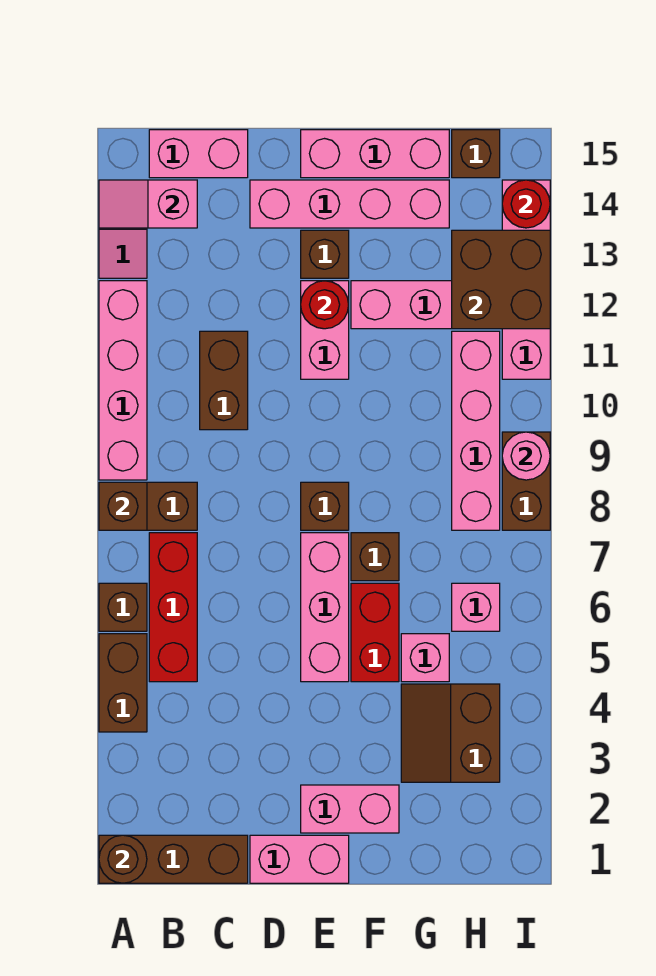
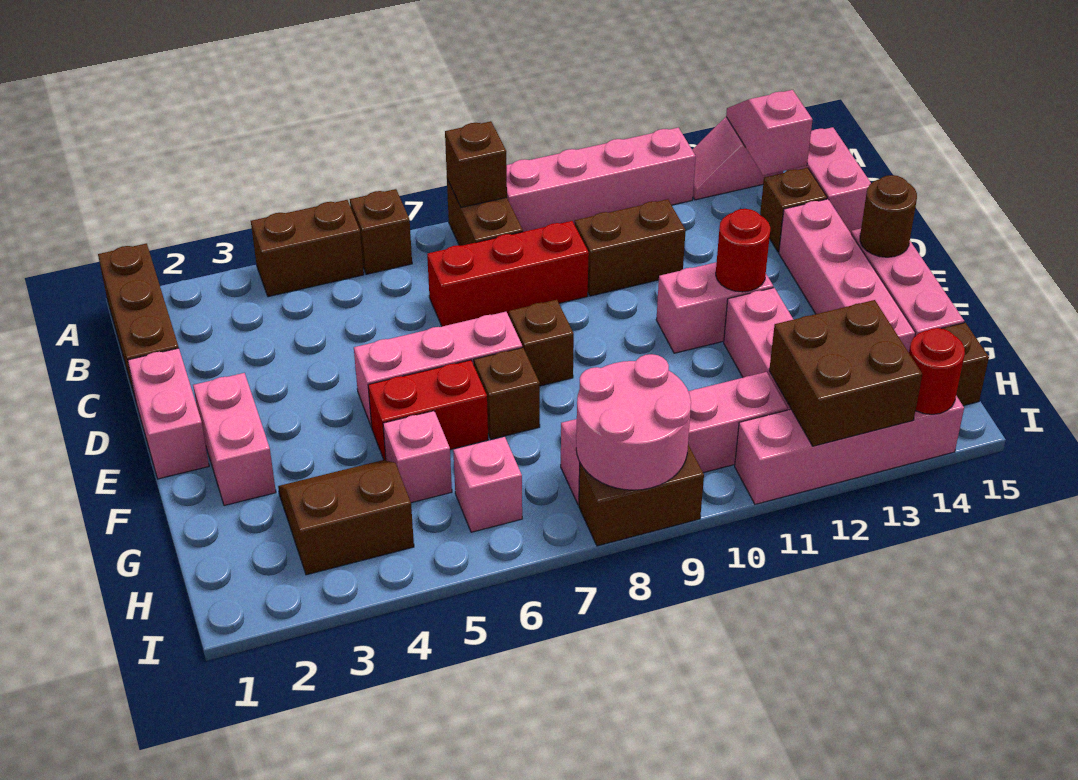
brown round brick A1 level 2 -> brown round brick E15 level 2
red brick B5:B7 level 1 -> red brick C7:C9 level 1
brown brick E13 level 1 -> brown brick C14 level 1
pink round brick I9 level 2 -> pink round brick H8:I9 level 2

